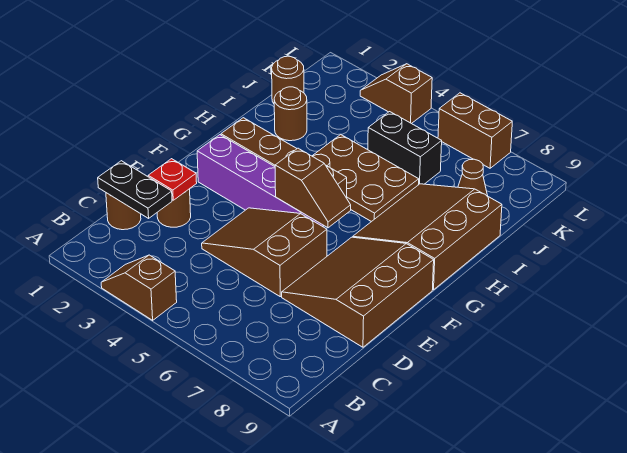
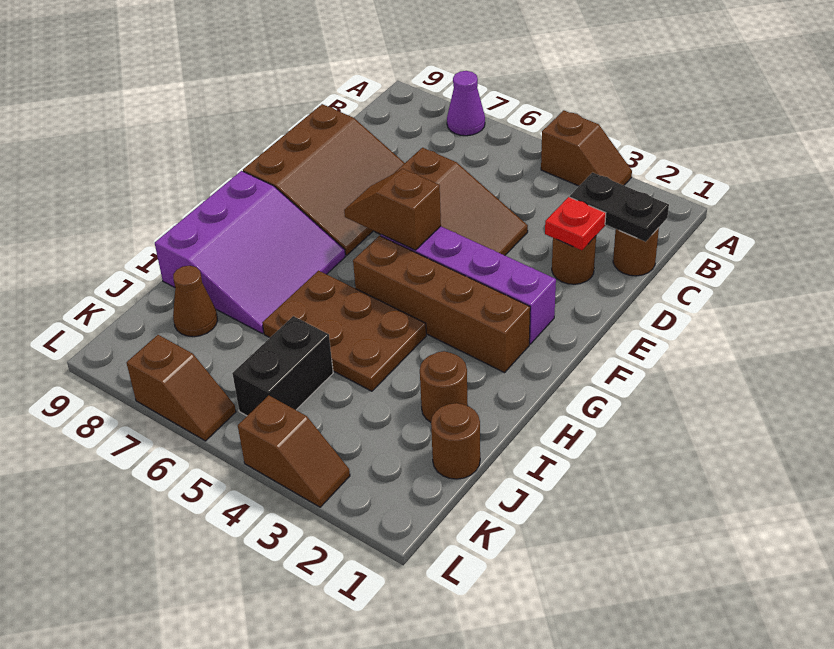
none -> purple cone A7 level 1
brown slope G7:I9 level 1 top 9 -> purple slope G7:I9 level 1 top 9
black brick J5:J6 level 1 -> black brick J5:K5 level 1
brown brick L6:L7 level 1 -> brown slope L6:L7 level 1 top 7

